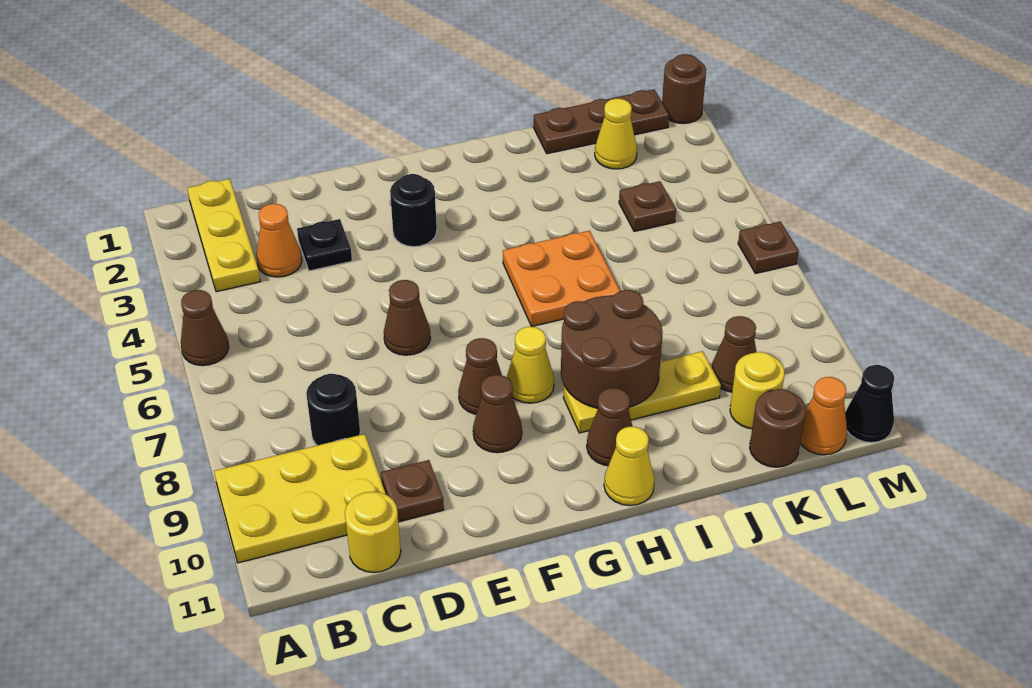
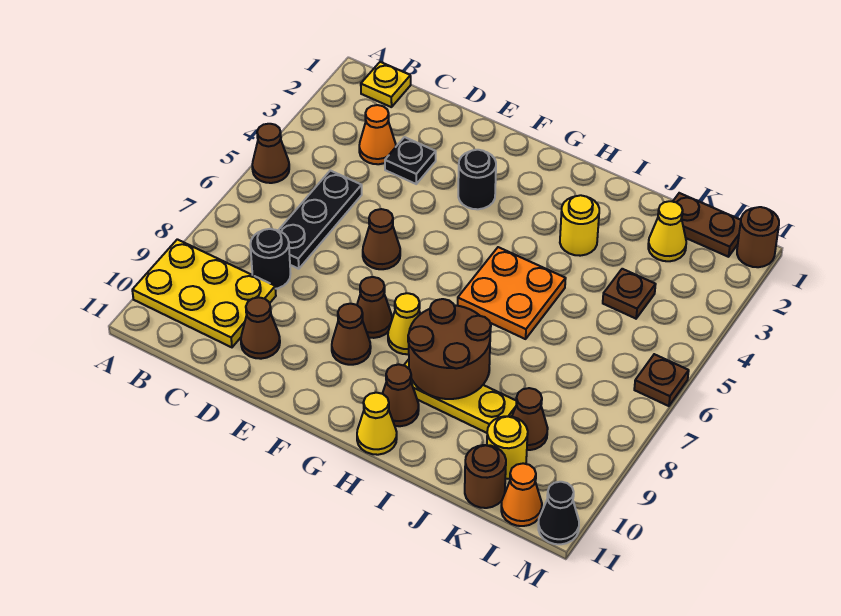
yellow plate B1:B3 level 1 -> yellow plate B1 level 1
none -> black plate C5:C7 level 1
yellow round brick C11 level 1 -> yellow round brick I3 level 1
brown plate D10 level 1 -> brown cone D10 level 1
brown plate J1:L1 level 1 -> brown plate K1:L1 level 1

